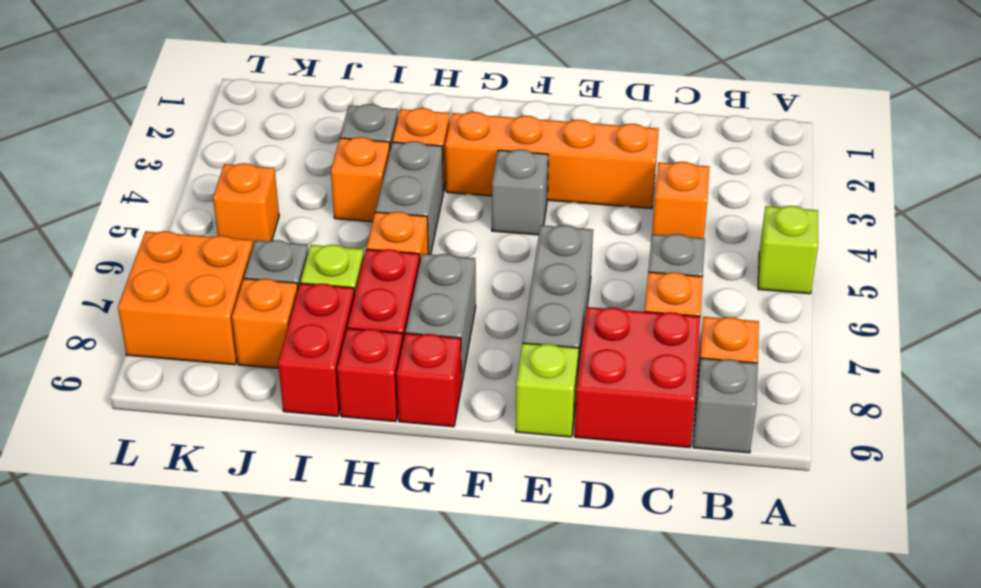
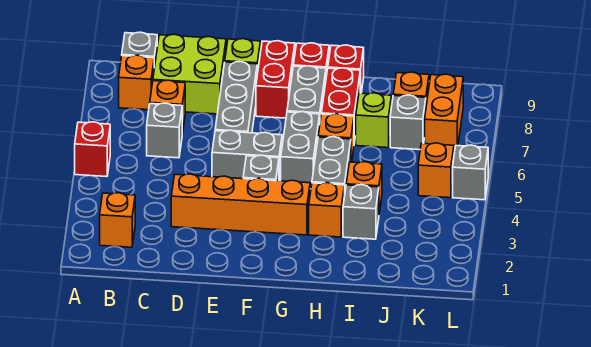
lime brick A5 level 1 -> red brick A5 level 1
orange brick C4 level 1 -> orange brick B2 level 1
red brick C8:D9 level 1 -> lime brick C8:D9 level 1
none -> grey brick E5:F5 level 1
none -> grey brick G5:G6 level 1
red brick I8:I9 level 1 -> red brick F8:F9 level 1
orange brick K7:L8 level 1 -> orange brick K7:K8 level 1
none -> grey brick L5 level 1

